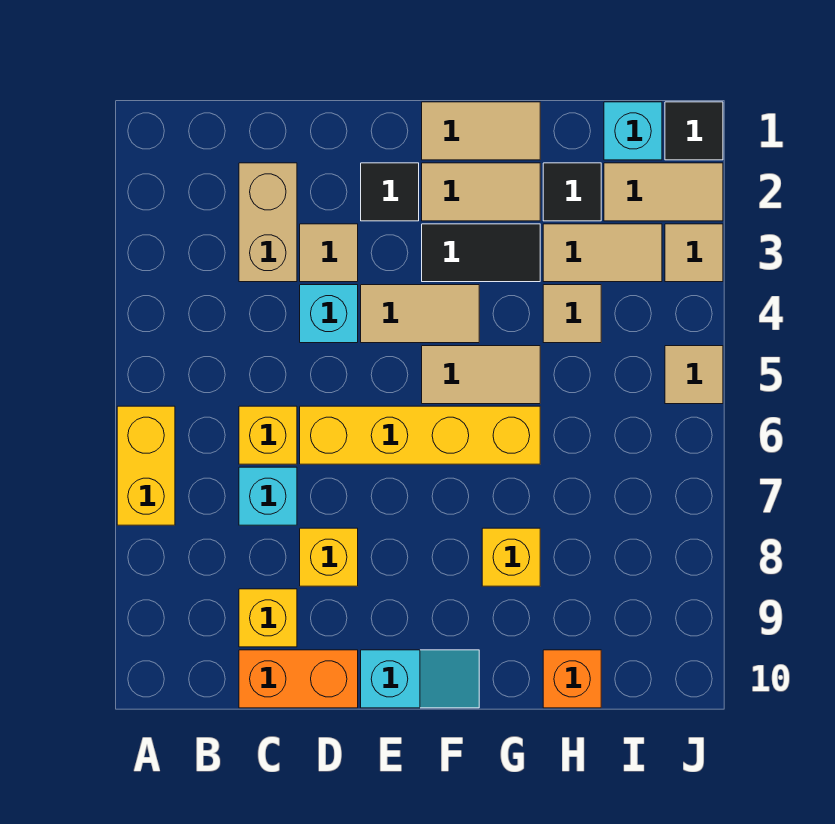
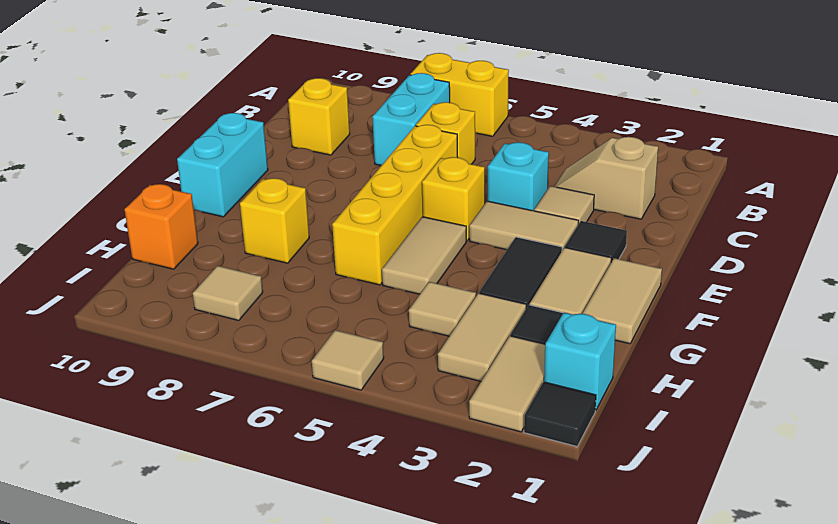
tan brick C2:C3 level 1 -> tan slope C2:C3 level 1 top 2
cyan brick C7 level 1 -> cyan brick B7:C7 level 1
orange brick C10:D10 level 1 -> none
yellow brick D8 level 1 -> yellow brick E5 level 1
tan tile E4:F4 level 1 -> tan tile E3:E4 level 1
cyan slope E10:F10 level 1 top E -> cyan brick E10:F10 level 1
tan tile J3 level 1 -> tan tile I8 level 1

